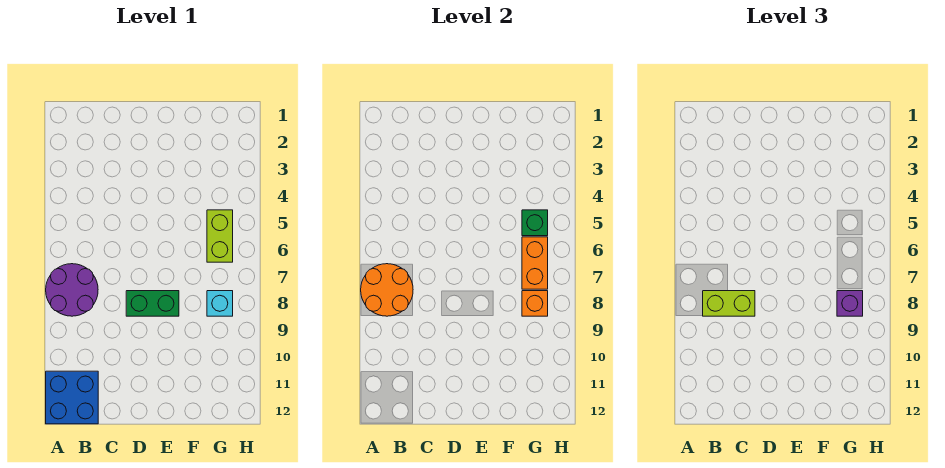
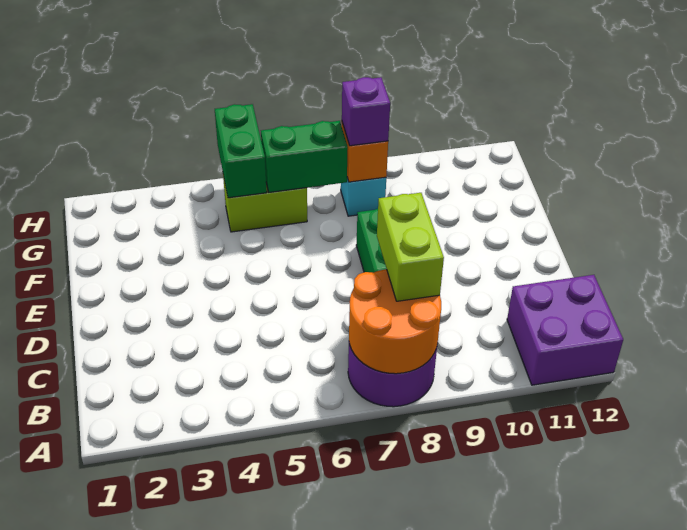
blue brick A11:B12 level 1 -> purple brick A11:B12 level 1
green brick G5 level 2 -> green brick G5:H5 level 2
orange brick G6:G7 level 2 -> green brick G6:G7 level 2

